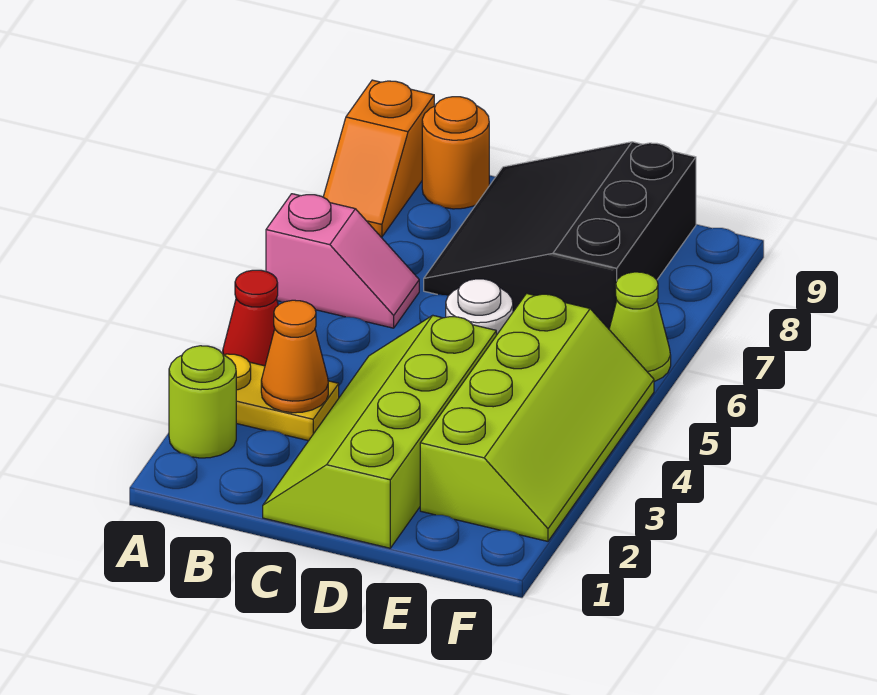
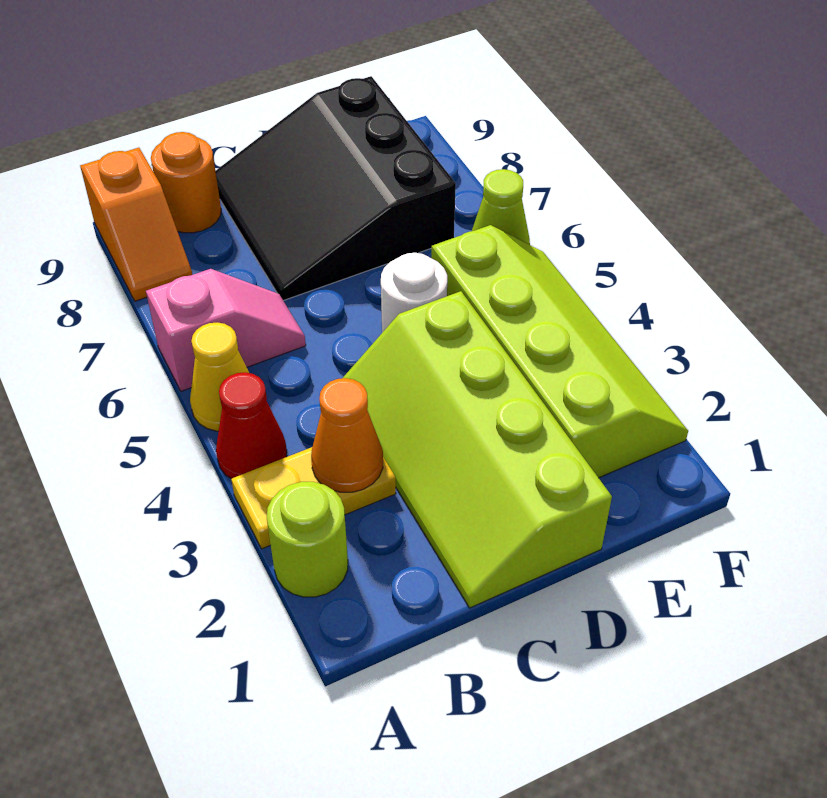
none -> yellow cone A5 level 1

